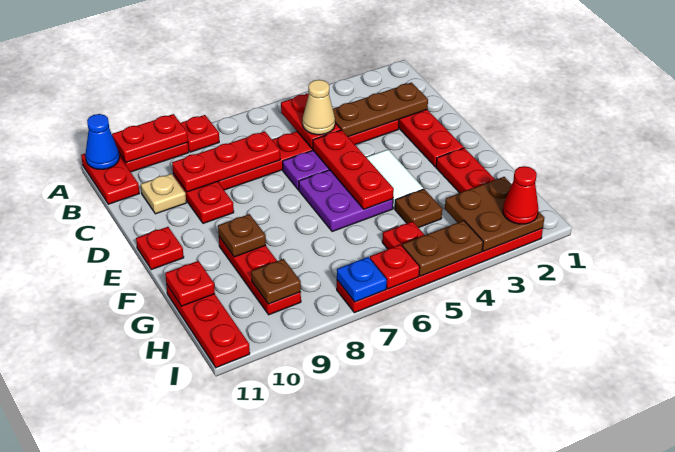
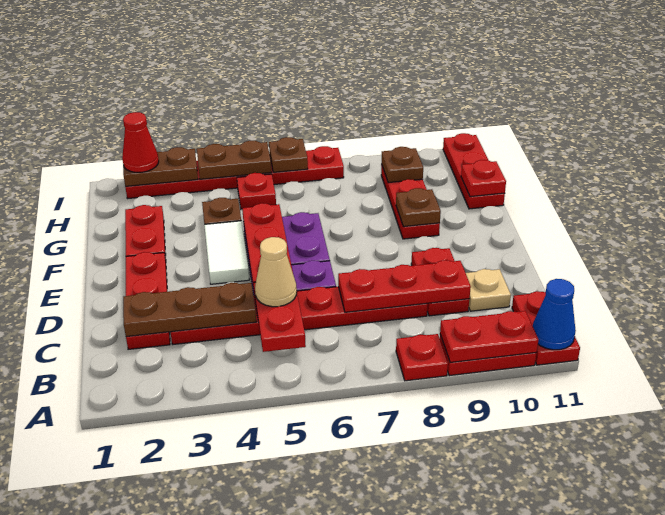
red plate E11 level 1 -> none
brown plate H2:I3 level 2 -> brown plate I2:I3 level 2
red plate I6 level 2 -> brown plate I6 level 2
blue plate I7 level 2 -> none

